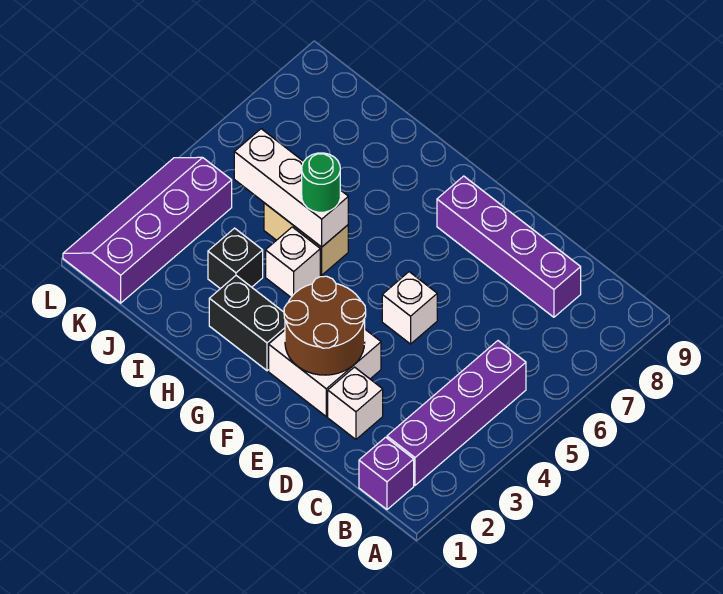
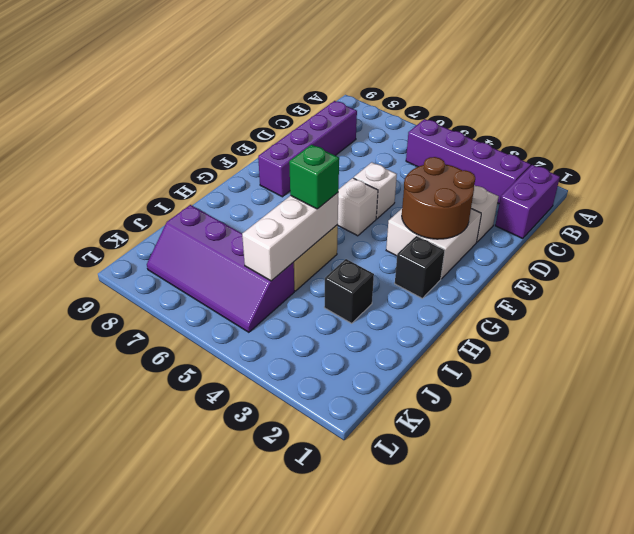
purple brick B1 level 1 -> purple brick B1:C1 level 1
black brick G2:H2 level 1 -> black brick G2 level 1
white brick H4 level 1 -> white brick F5 level 1
green round brick H5 level 3 -> green brick H5 level 3
purple slope K1:L4 level 1 top K -> purple slope J5:K8 level 1 top J

